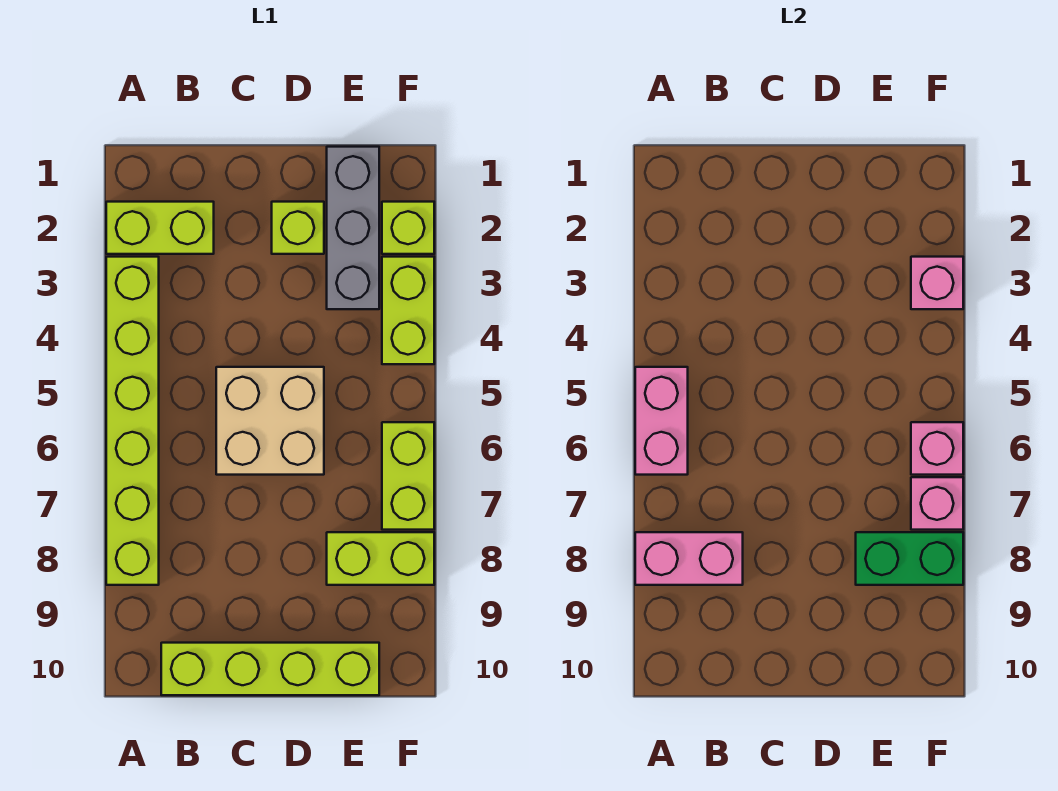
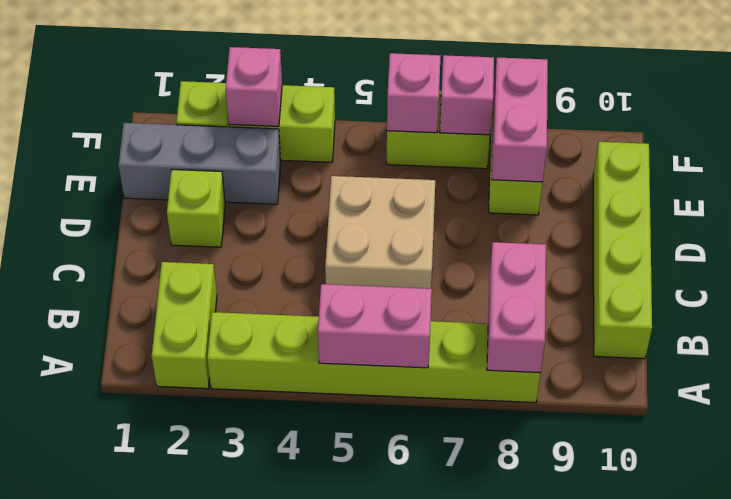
green brick E8:F8 level 2 -> pink brick E8:F8 level 2

